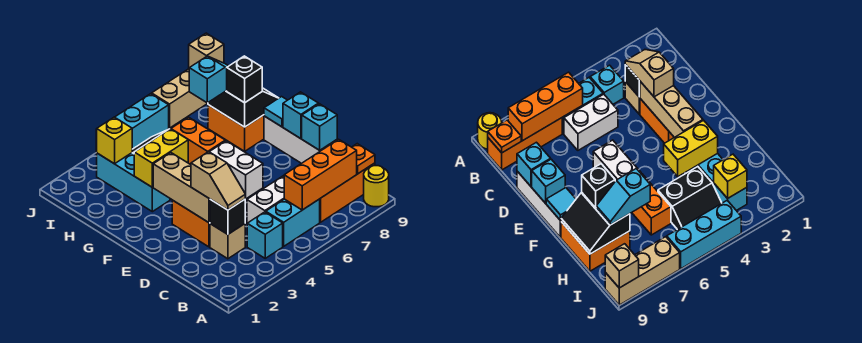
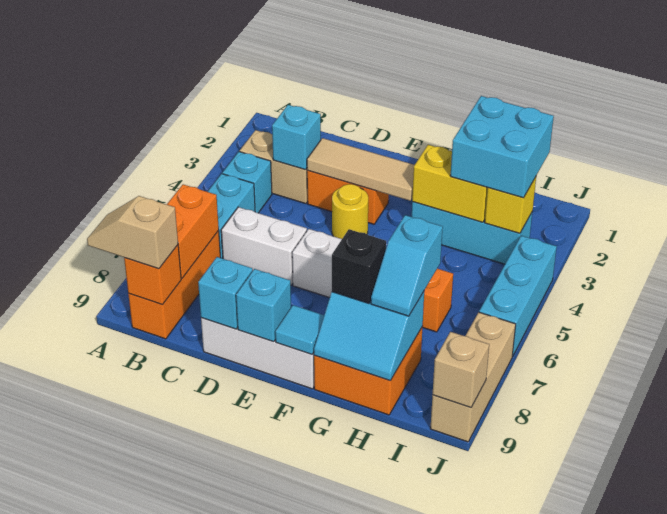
yellow round brick A9 level 1 -> yellow round brick E4 level 1
orange brick B6:B8 level 2 -> orange brick B7:B8 level 2
orange plate B9 level 2 -> orange brick B9 level 2
tan brick C3 level 1 -> tan brick B3:C3 level 1
black brick C3 level 2 -> cyan brick C3 level 2
tan slope C3:D3 level 3 top D -> tan slope A9:B9 level 3 top B
white brick C5:C6 level 1 -> white brick C6:D6 level 1
tan brick D3:F3 level 2 -> tan tile D3:F3 level 2
yellow brick G3:G4 level 2 -> yellow brick G3:H3 level 2
black slope G8:H9 level 2 top 8 -> cyan slope G8:H9 level 2 top 8
none -> cyan brick H2:I3 level 3
black slope H4:I5 level 1 top H -> none

